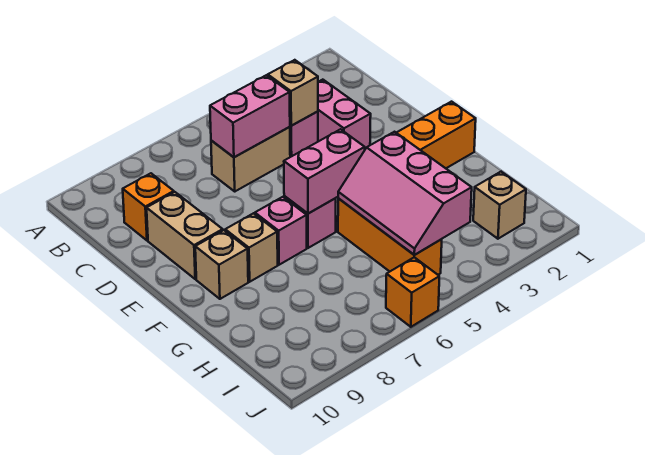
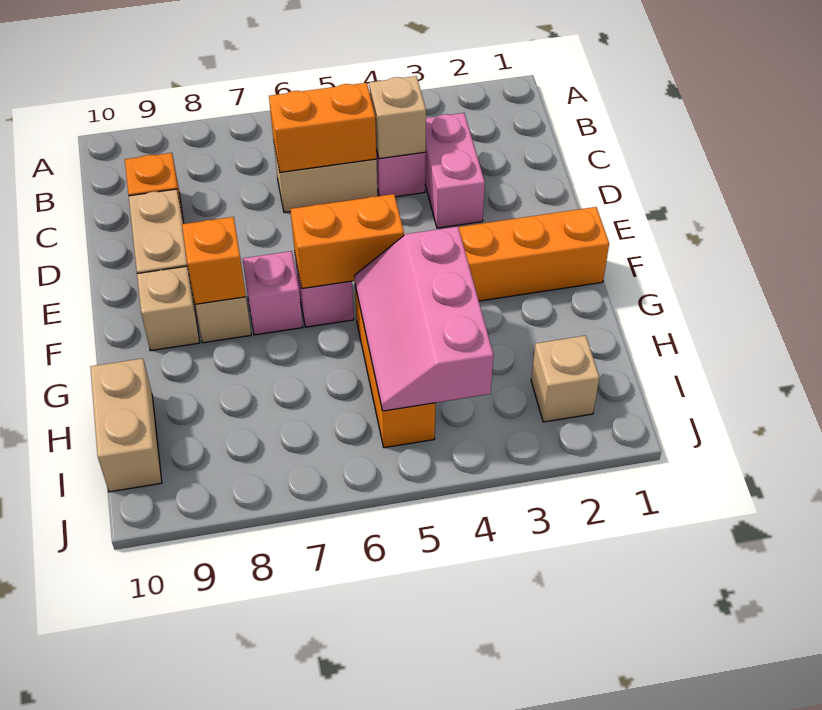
pink brick C5:C6 level 2 -> orange brick C5:C6 level 2
pink brick F5:F6 level 2 -> orange brick F5:F6 level 2
none -> tan brick H10:I10 level 1
orange brick J6 level 1 -> orange brick F8 level 2

